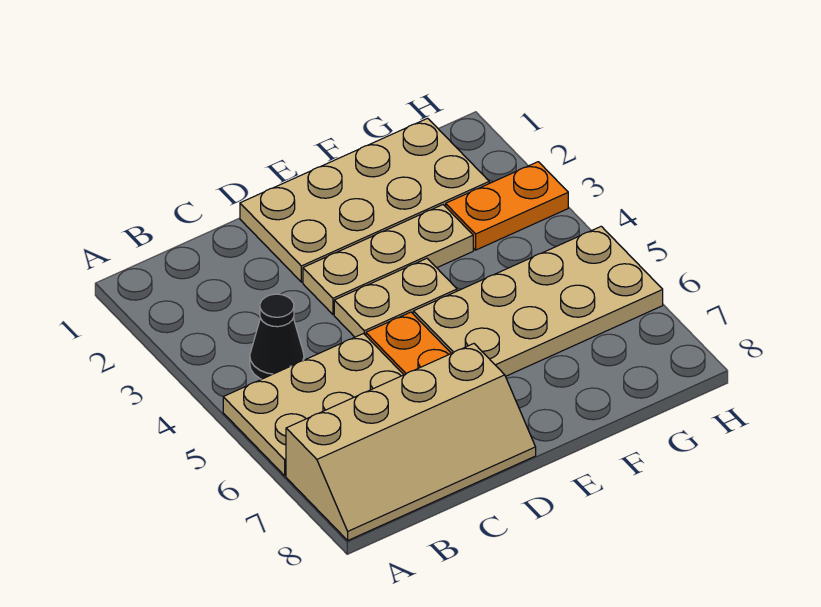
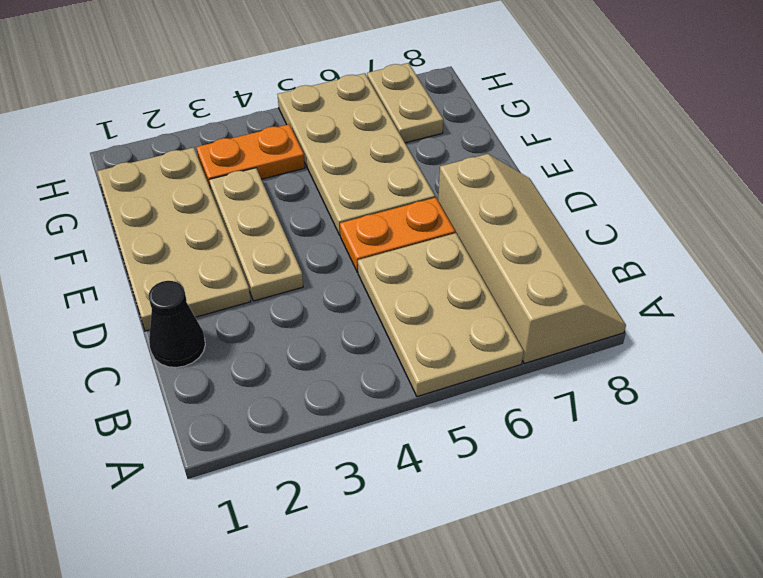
black cone B4 level 1 -> black cone C1 level 1
tan plate D4:E4 level 1 -> tan plate G7:H7 level 1
orange plate G3:H3 level 1 -> orange plate G3:G4 level 1

